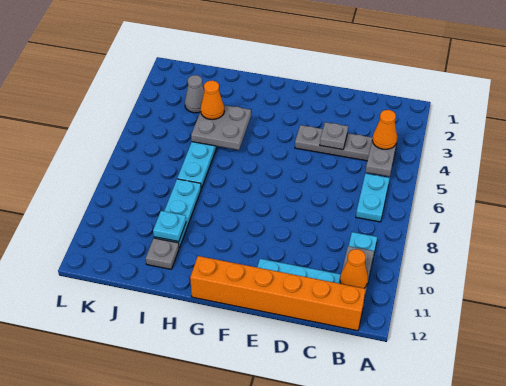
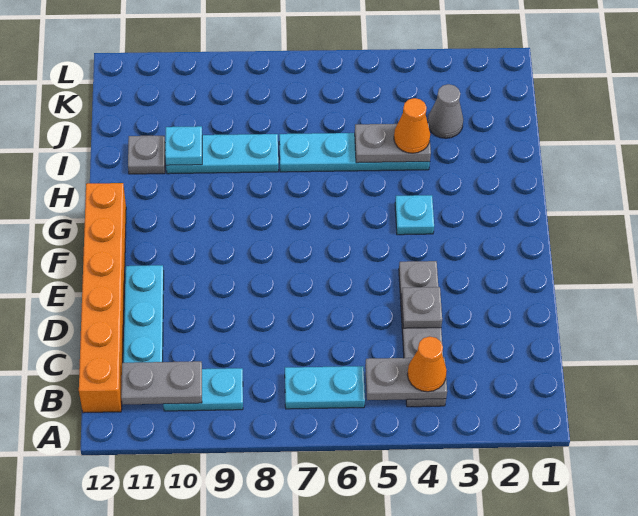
orange cone B11 level 3 -> none
none -> cyan plate G4 level 1
grey plate H4:I5 level 2 -> grey plate I4:I5 level 2

